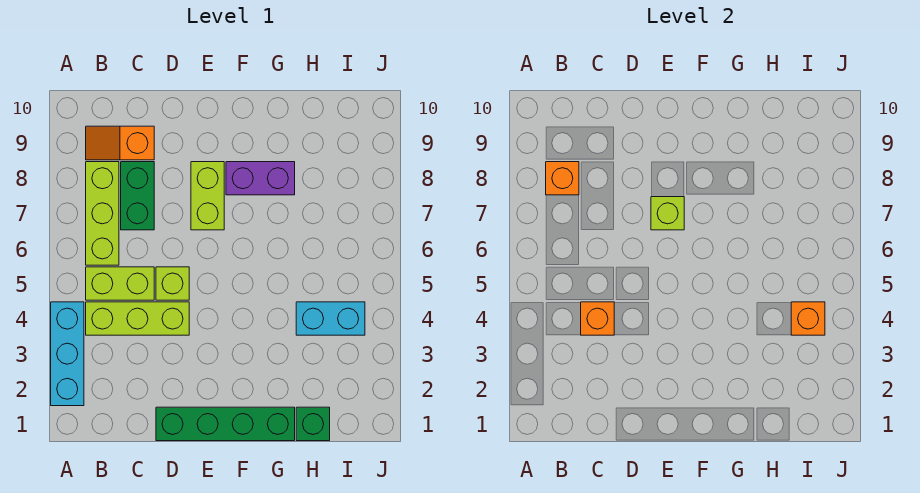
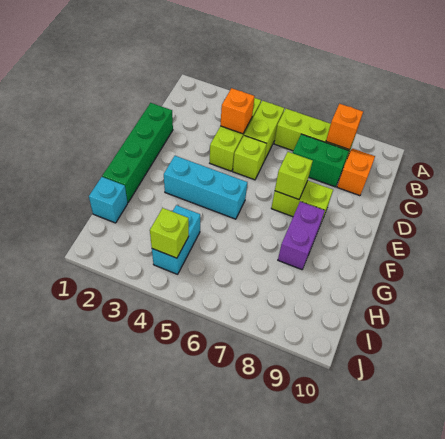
cyan brick A2:A4 level 1 -> cyan brick F3:F5 level 1
green brick H1 level 1 -> cyan brick H1 level 1
orange brick I4 level 2 -> lime brick I4 level 2

